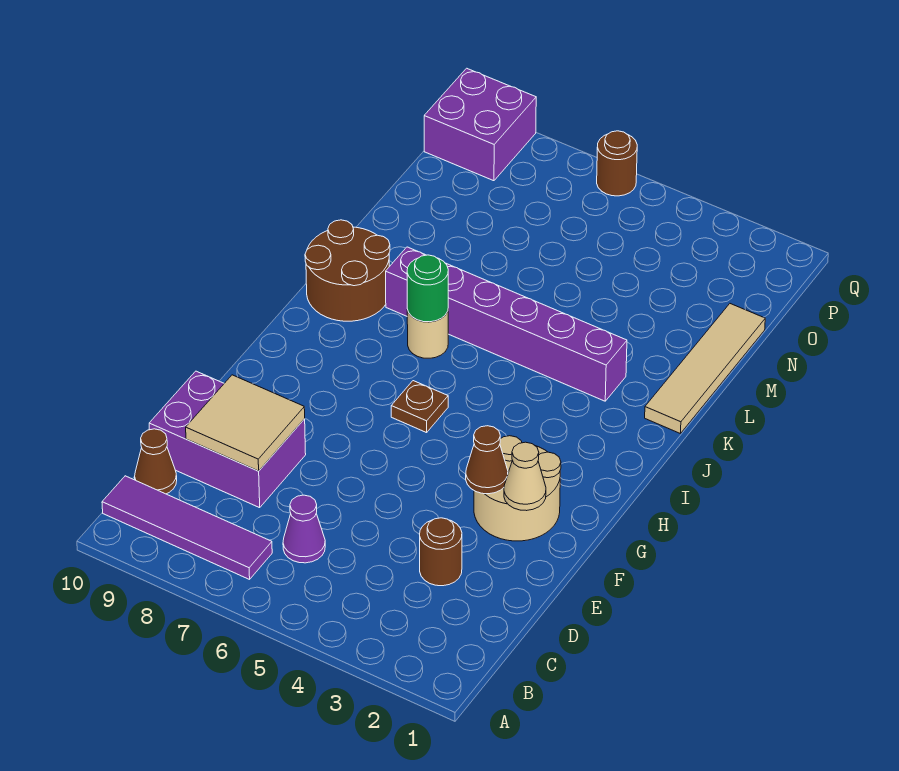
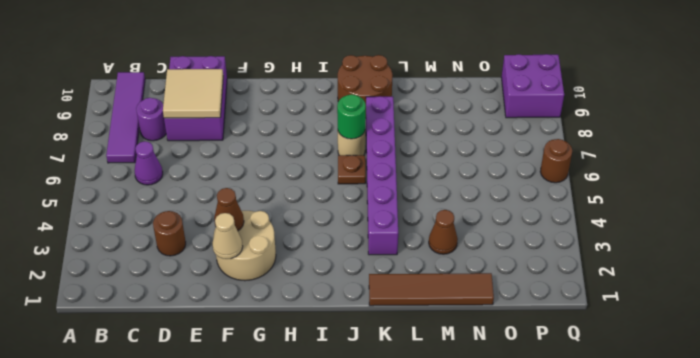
none -> purple round brick C8 level 1
brown cone C10 level 1 -> brown cone M3 level 1
brown plate H6 level 1 -> brown plate J6 level 1
tan tile K1:N1 level 1 -> brown tile K1:N1 level 1

